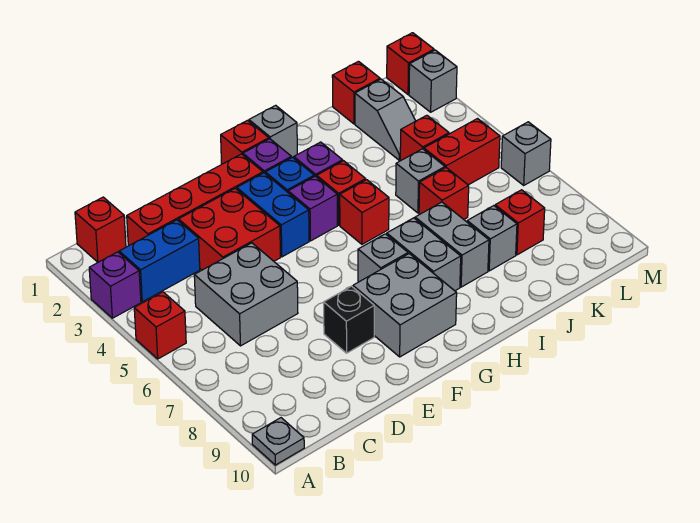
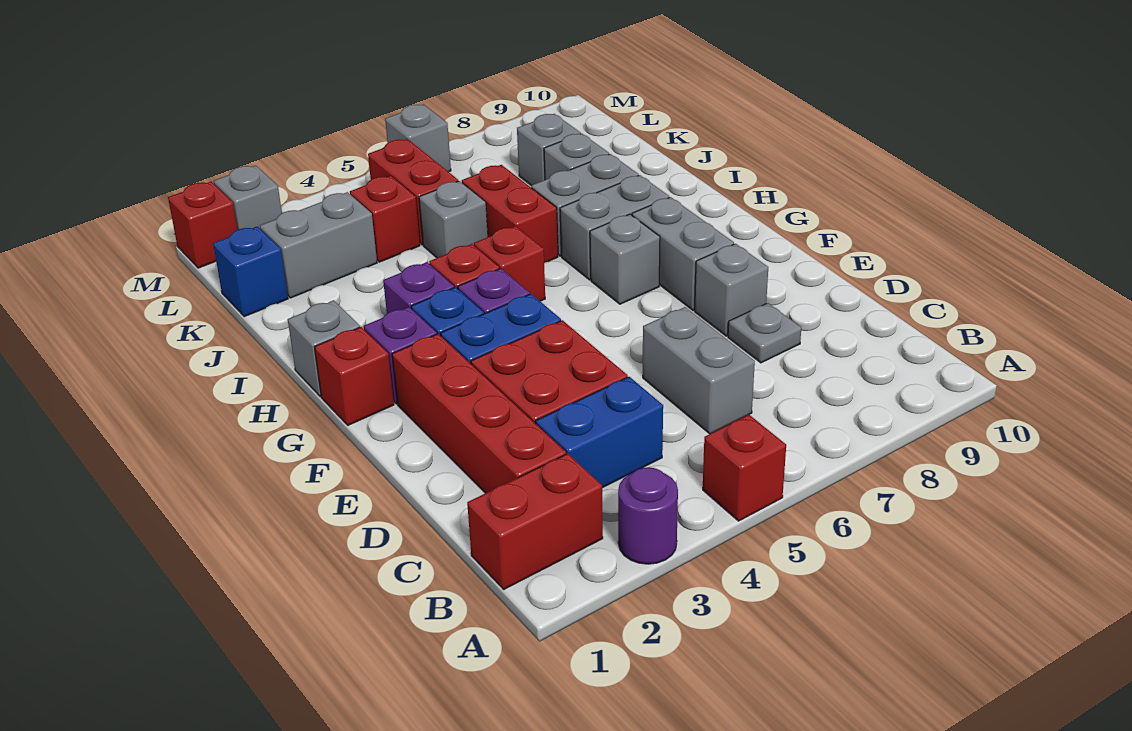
purple brick A3 level 1 -> purple round brick A3 level 1
grey plate A10 level 1 -> grey plate D8 level 1
red brick B1 level 1 -> red brick B1:B2 level 1
blue brick B3:C3 level 1 -> blue brick C3:C4 level 1
grey brick C5:D6 level 1 -> grey brick C6:D6 level 1
black brick E8 level 1 -> grey brick E8 level 1
grey brick F8:G9 level 1 -> grey brick F8:G8 level 1
red brick J6 level 1 -> red brick I6:J6 level 1
red brick K1 level 1 -> blue brick K1 level 1
grey slope K2:K3 level 1 top 2 -> grey brick K2:K3 level 1
red brick K8 level 1 -> grey brick K8 level 1

